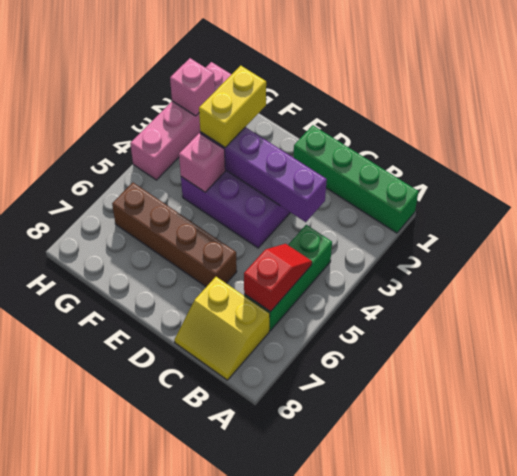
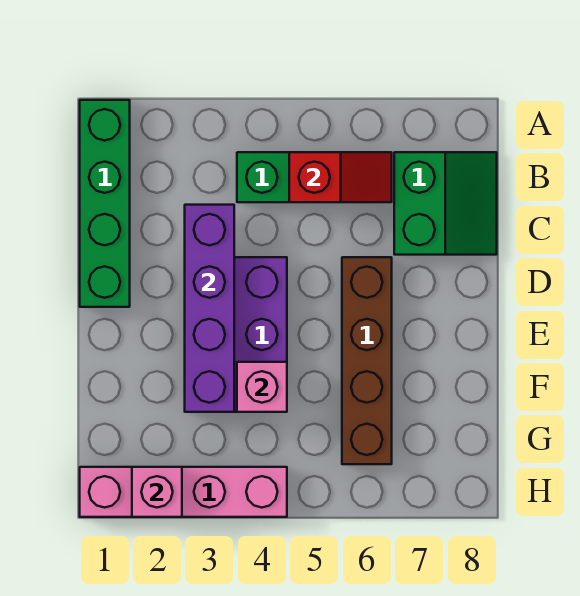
red slope B5:B6 level 2 top 6 -> red slope B5:B6 level 2 top 5
yellow slope B7:C8 level 1 top 7 -> green slope B7:C8 level 1 top 7
yellow brick F2:F3 level 3 -> none

